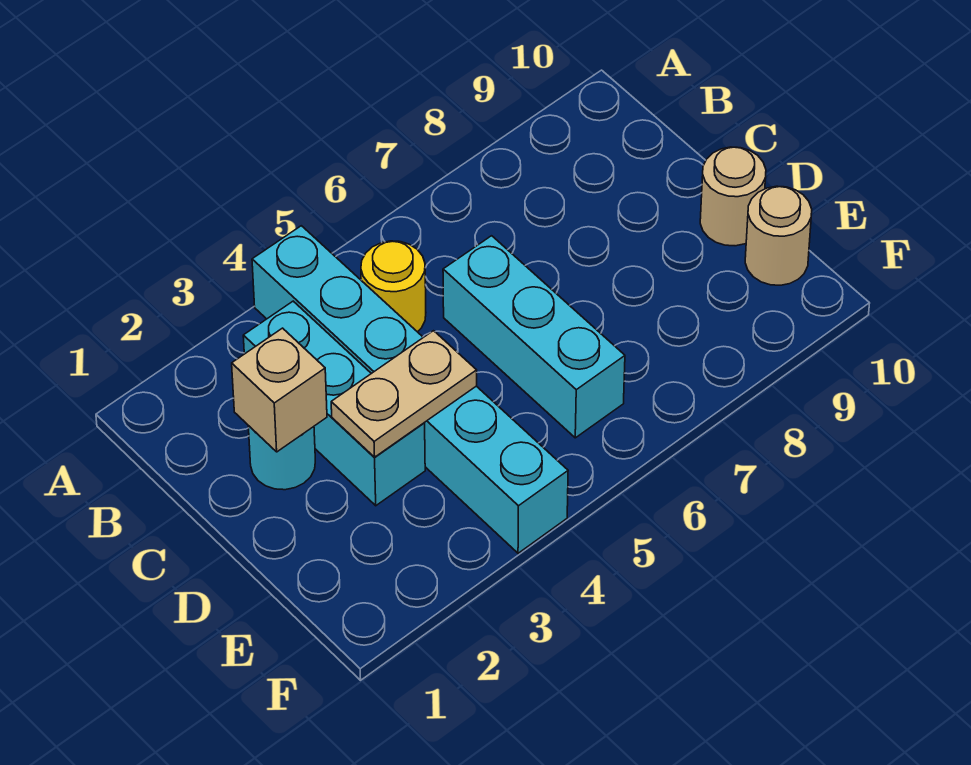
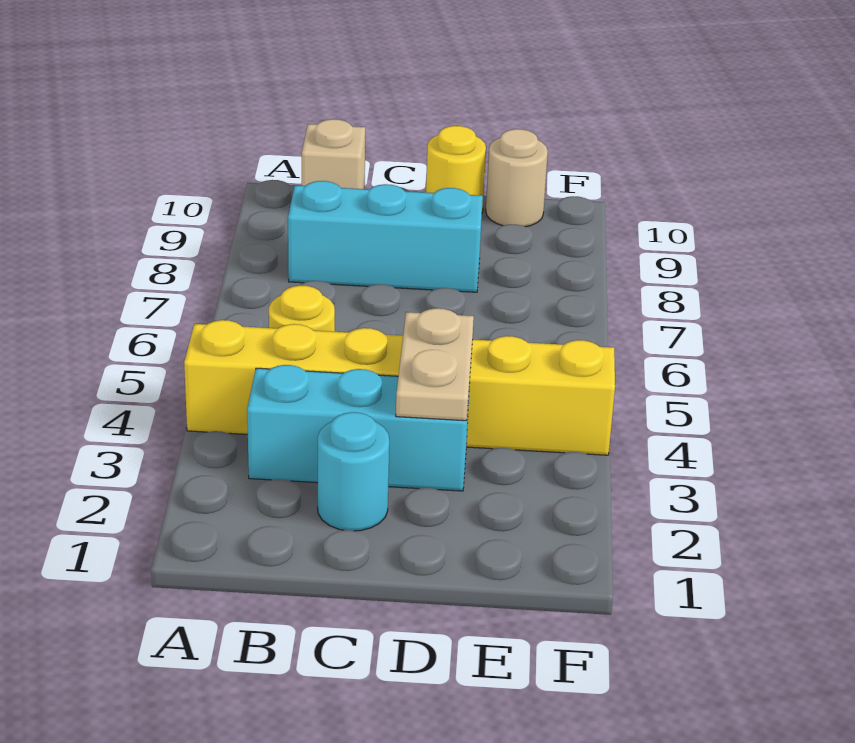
cyan brick A4:F4 level 1 -> yellow brick A4:F4 level 1
tan brick C2 level 2 -> tan brick B10 level 1
cyan brick C6:E6 level 1 -> cyan brick B8:D8 level 1
tan round brick D10 level 1 -> yellow round brick D10 level 1

